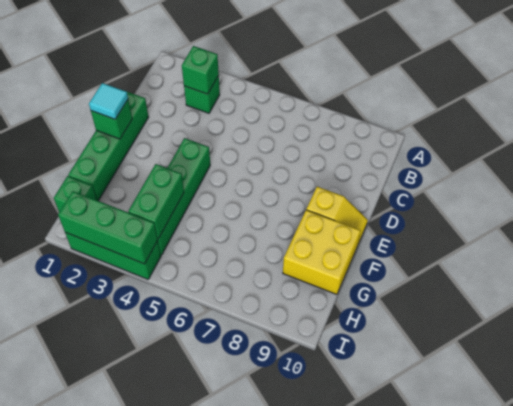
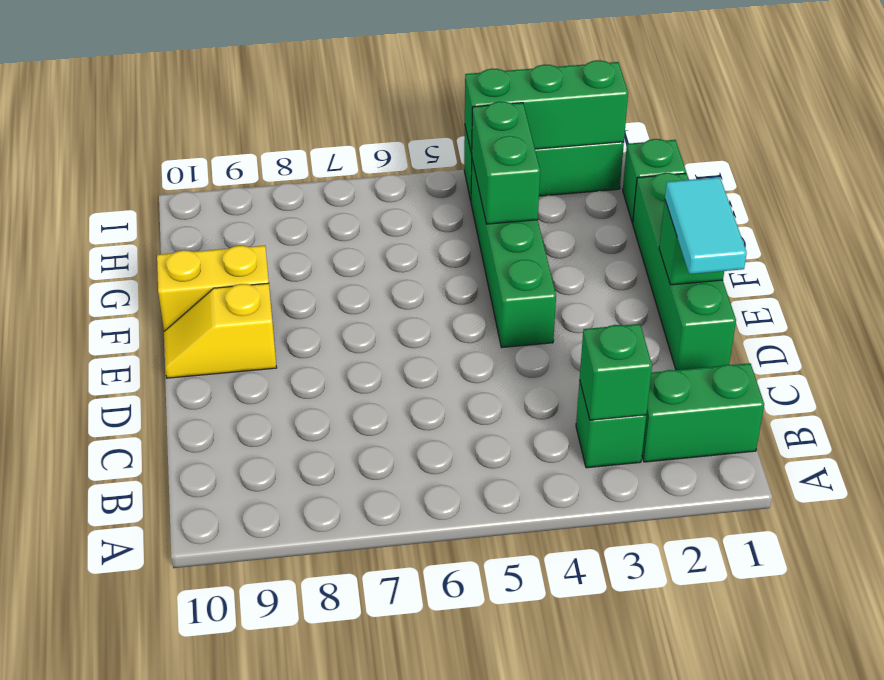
none -> green brick B1:B2 level 1
cyan tile E1 level 3 -> cyan tile D1:E1 level 3
yellow brick F9:G10 level 1 -> yellow brick F9:F10 level 1

